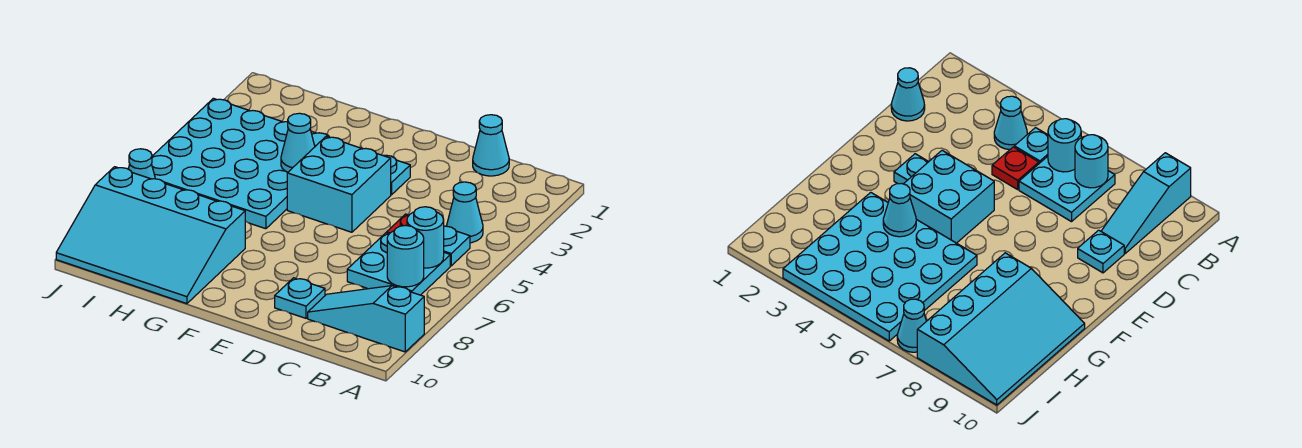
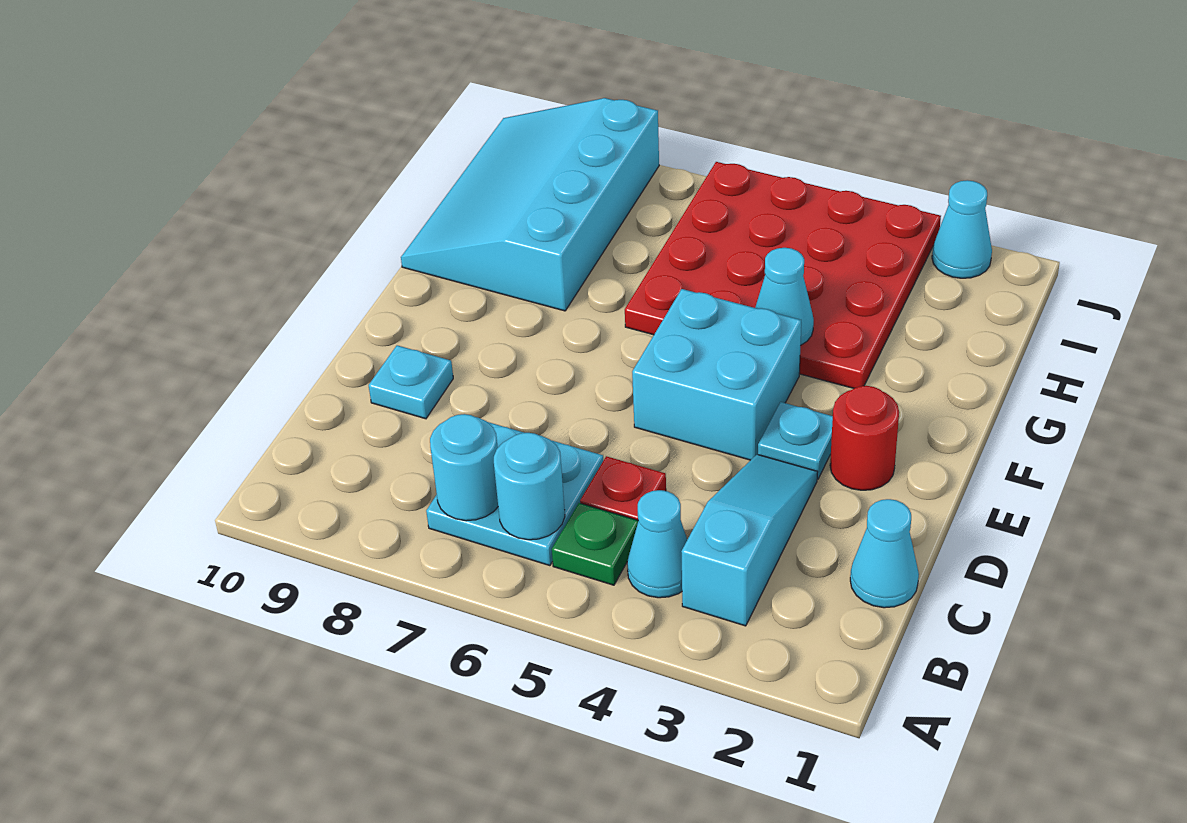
cyan slope A9:C9 level 1 top A -> cyan slope B3:D3 level 1 top B
cyan plate B5 level 1 -> green plate B5 level 1
none -> red round brick E2 level 1
cyan plate G3:J6 level 1 -> red plate G3:J6 level 1
cyan cone J7 level 1 -> cyan cone J2 level 1

